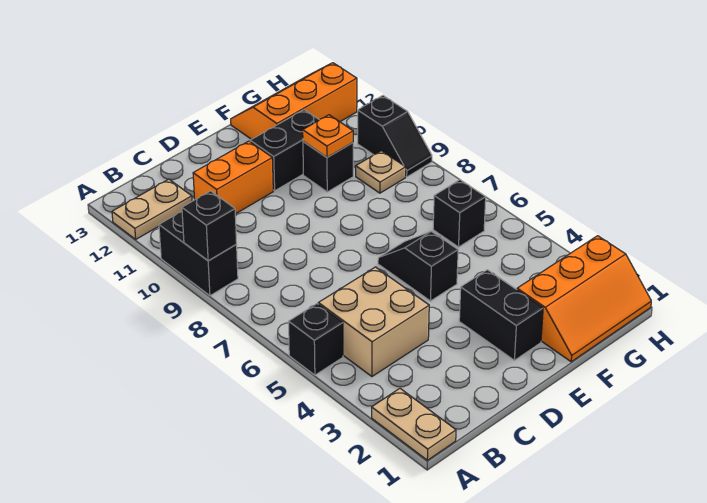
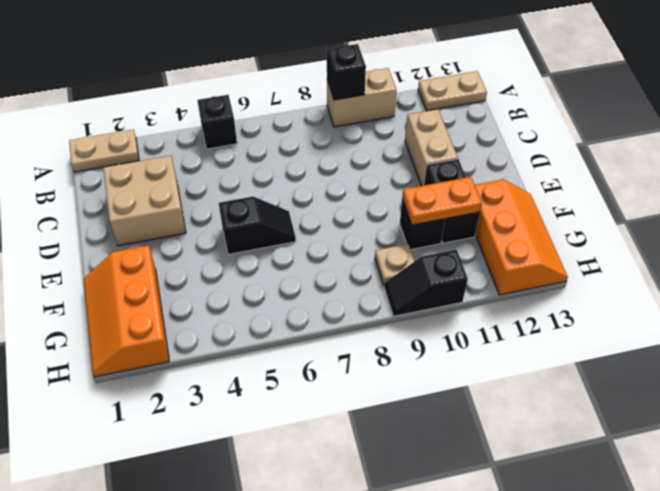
black brick A9:A10 level 1 -> tan brick A9:A10 level 1
tan plate A12:B12 level 1 -> tan plate A12:A13 level 1
tan brick B4:C5 level 1 -> tan brick C2:D3 level 1
orange brick C11:D11 level 1 -> tan brick C11:D11 level 1
black brick E2:E3 level 1 -> none
orange plate F10 level 2 -> orange plate F10:F11 level 2
black brick G6 level 1 -> none

